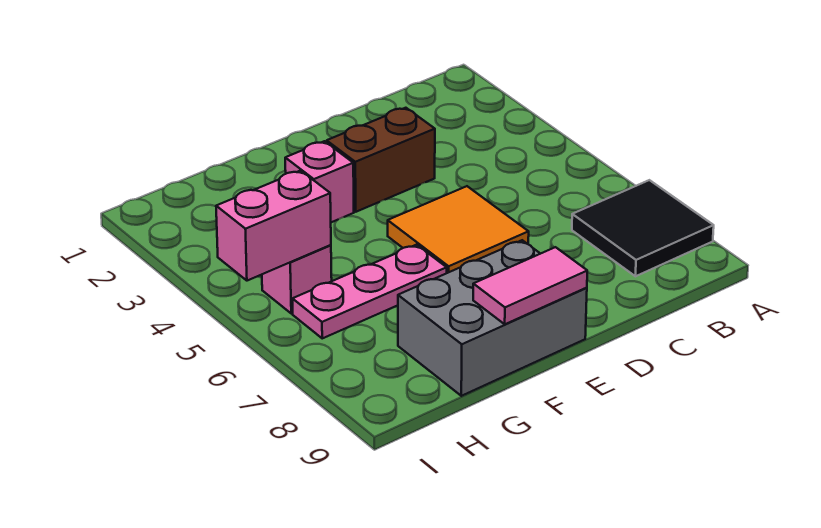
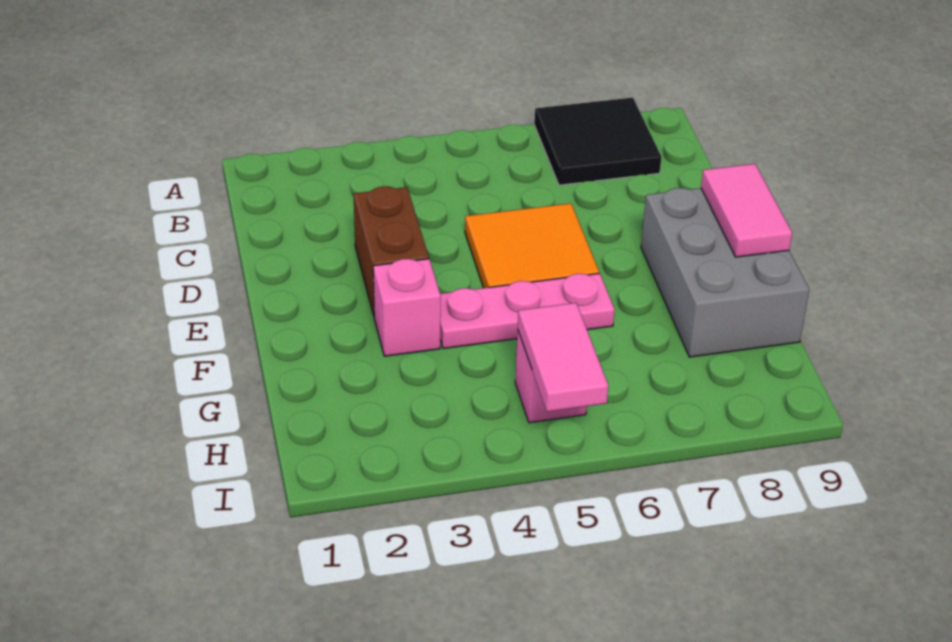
pink plate F6:H6 level 1 -> pink plate F4:F6 level 1
pink brick H5:I5 level 2 -> pink tile H5:I5 level 2

